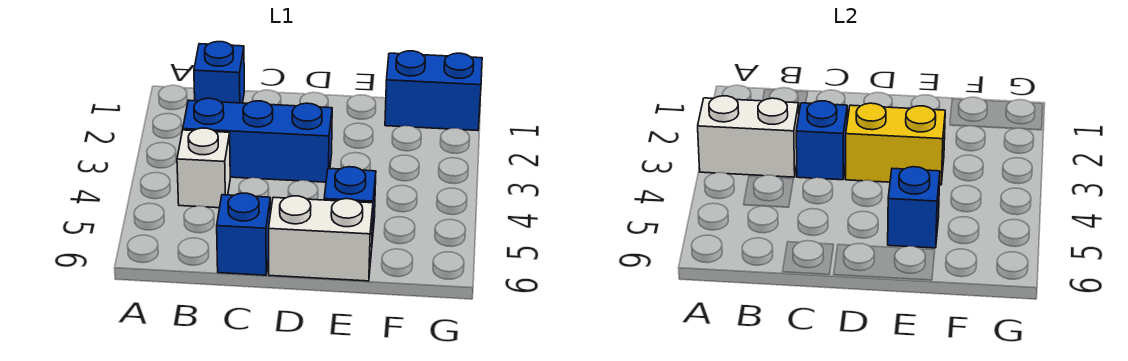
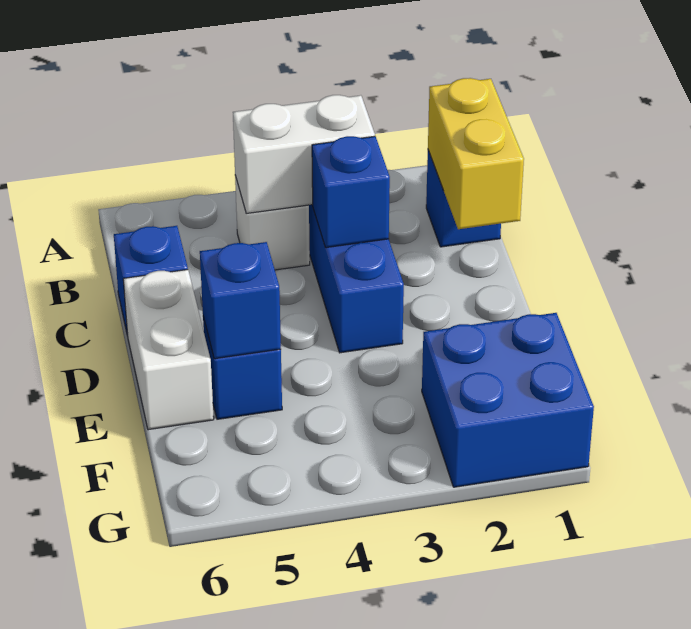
white brick A3:B3 level 2 -> white brick B3:B4 level 2
yellow brick D3:E3 level 2 -> yellow brick B1:C1 level 2
blue brick F1:G1 level 1 -> blue brick F1:G2 level 1

